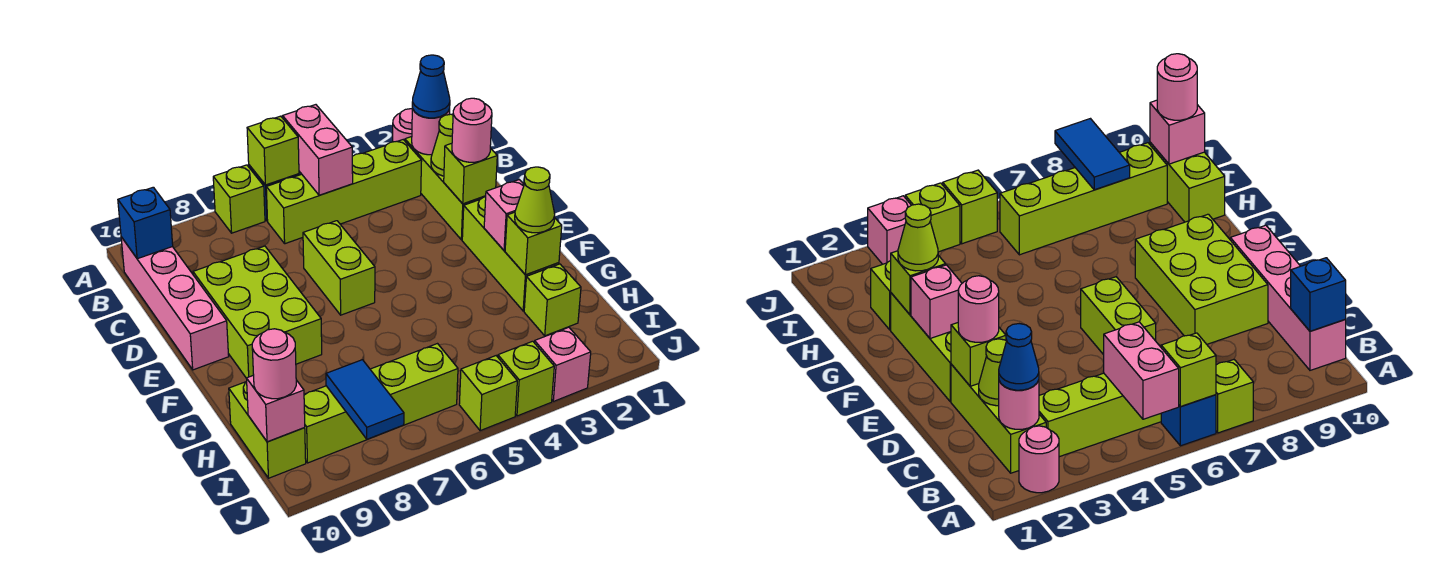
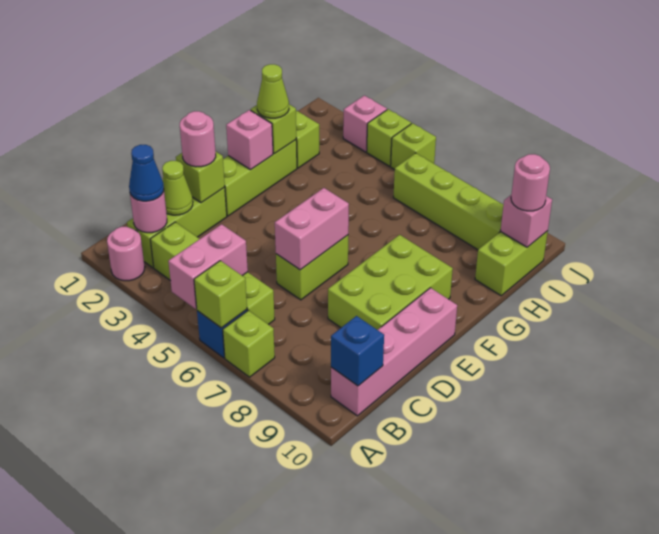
none -> pink brick D6:E6 level 2
blue tile I8:J8 level 2 -> none

